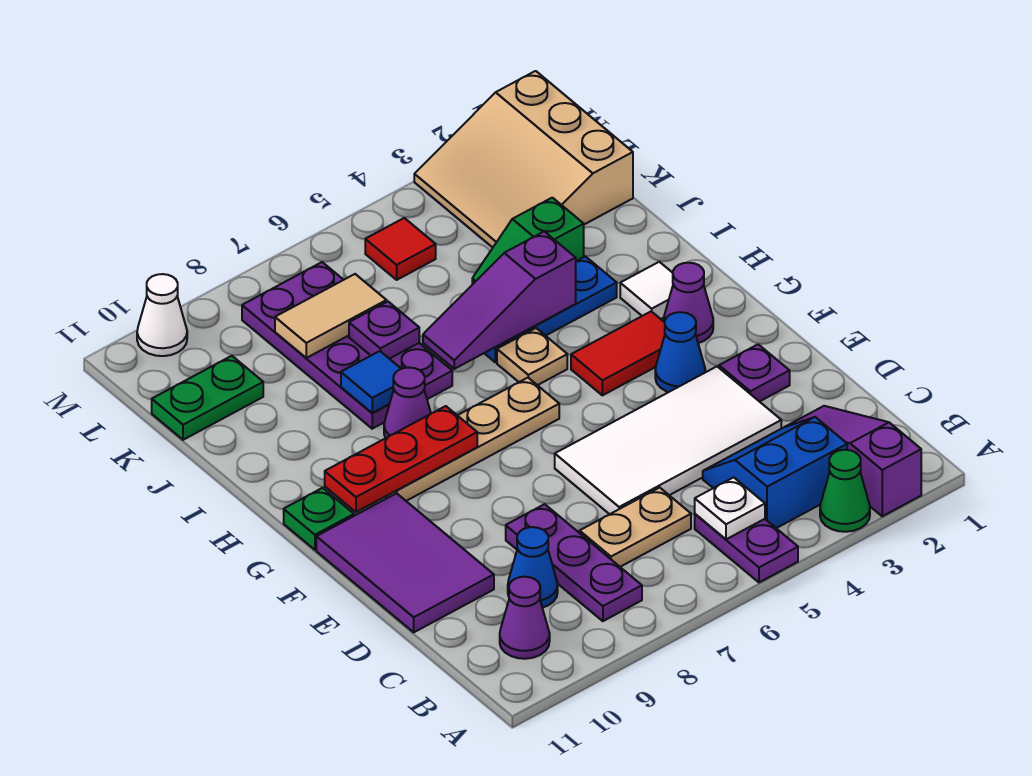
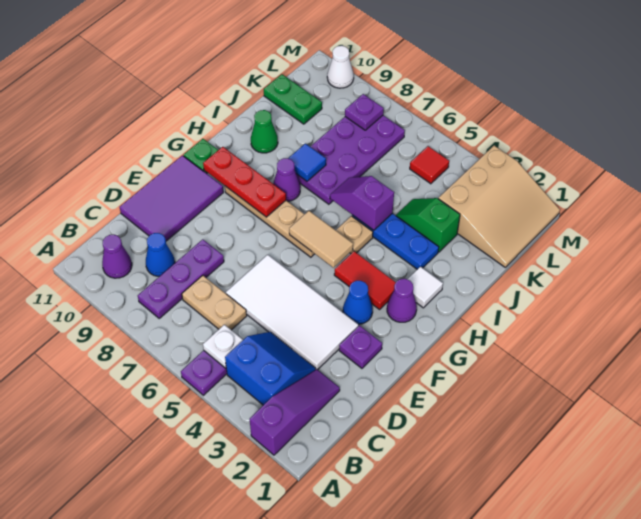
green cone A3 level 1 -> green cone I10 level 1
purple slope I4:I6 level 2 top 4 -> purple slope I5:I6 level 2 top 5
purple plate J7 level 2 -> purple plate L8 level 2
tan slope K1:M3 level 1 top 1 -> tan slope K1:M3 level 1 top 3
tan tile K7:K8 level 2 -> tan tile G5:G6 level 2

